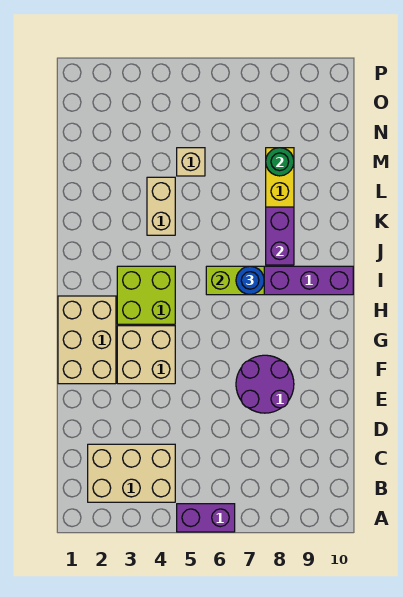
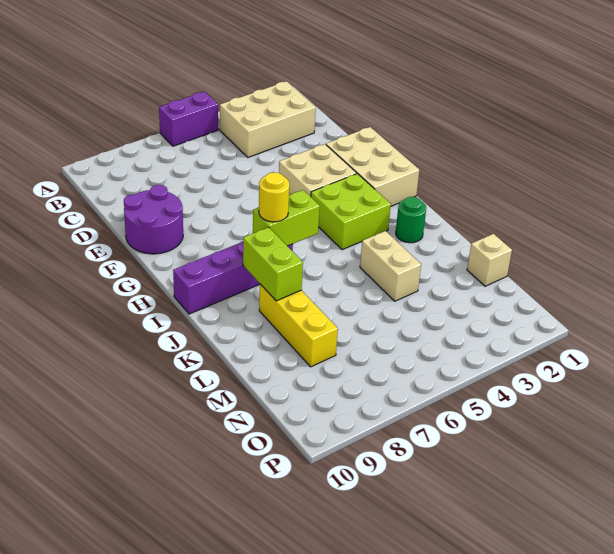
purple round brick E7:F8 level 1 -> purple round brick E9:F10 level 1
blue round brick I7 level 3 -> yellow round brick I7 level 3
purple brick J8:K8 level 2 -> lime brick J8:K8 level 2
tan brick M5 level 1 -> tan brick M1 level 1
green round brick M8 level 2 -> green round brick J2 level 1

